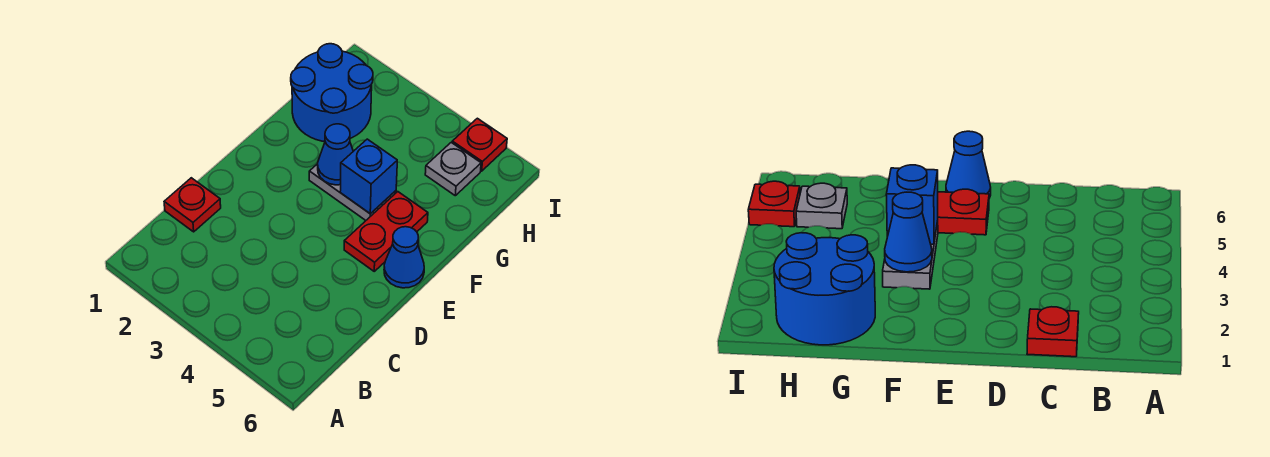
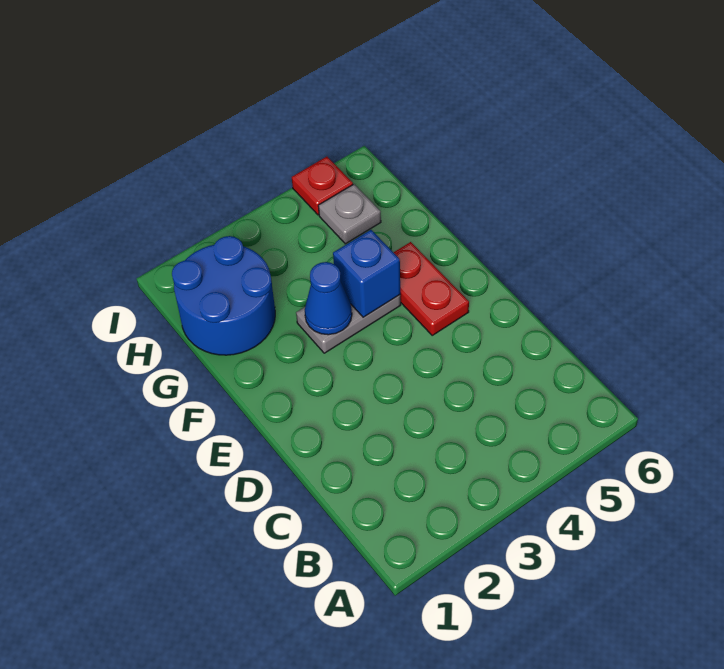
red plate C1 level 1 -> none
blue cone E6 level 1 -> none

